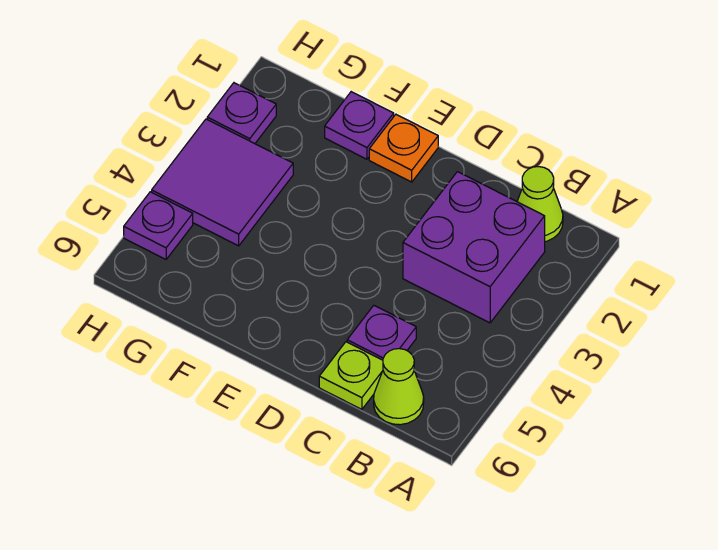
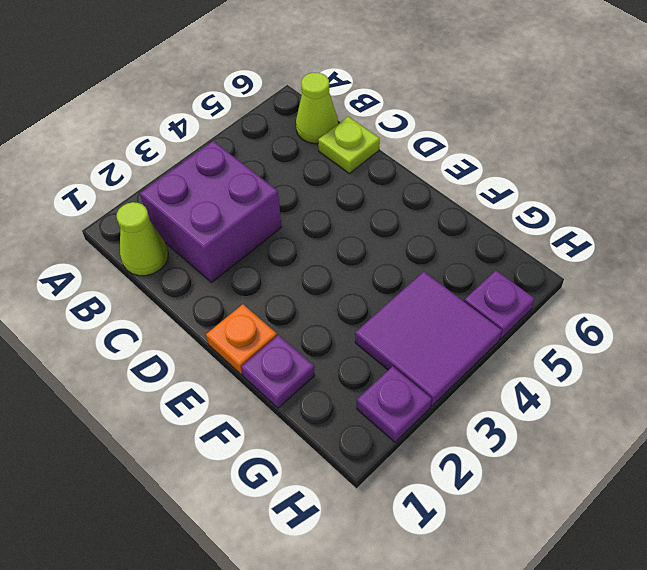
purple plate C5 level 1 -> none

